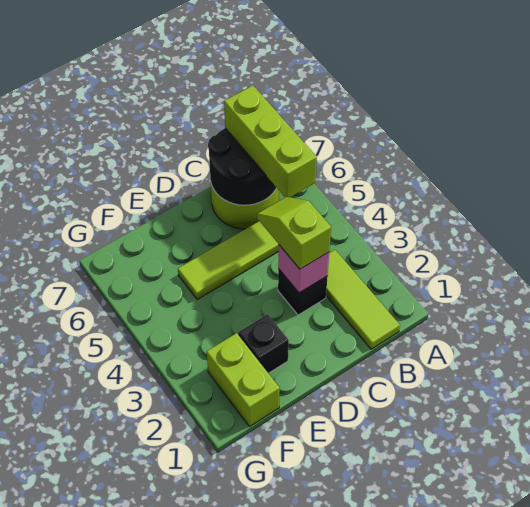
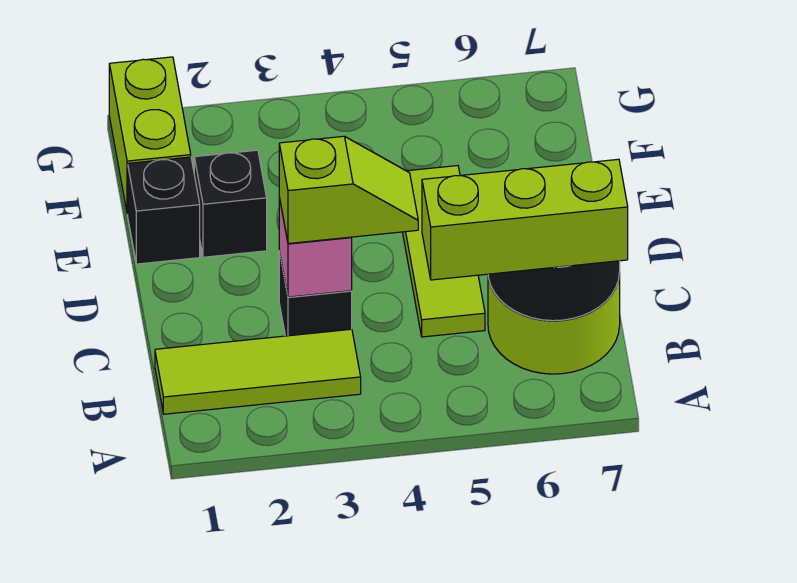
none -> black brick E1 level 1
lime brick F1:F2 level 1 -> lime brick F1:G1 level 1

